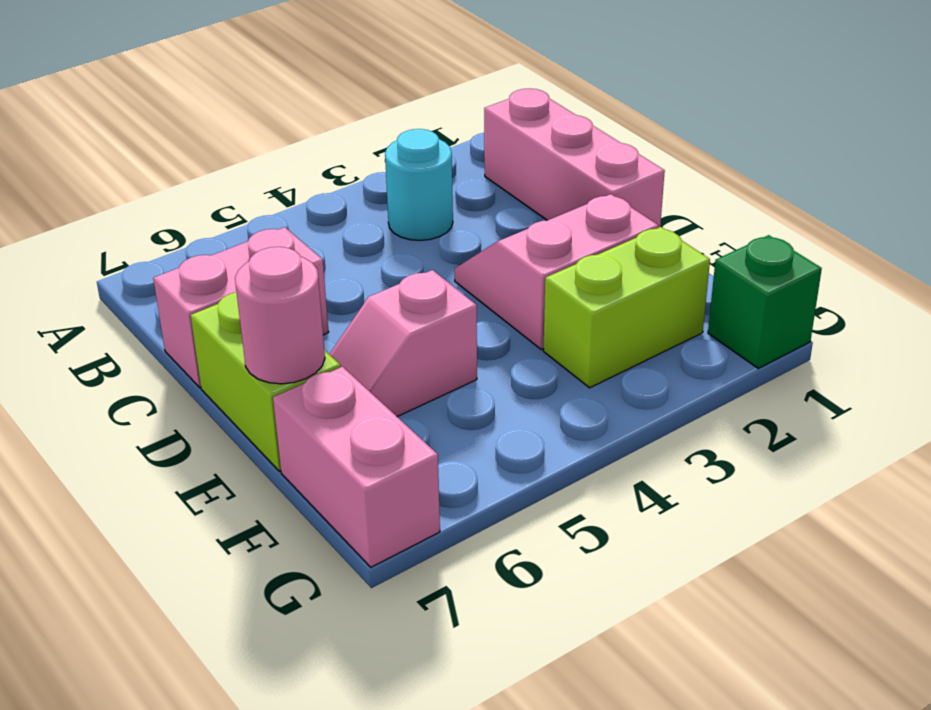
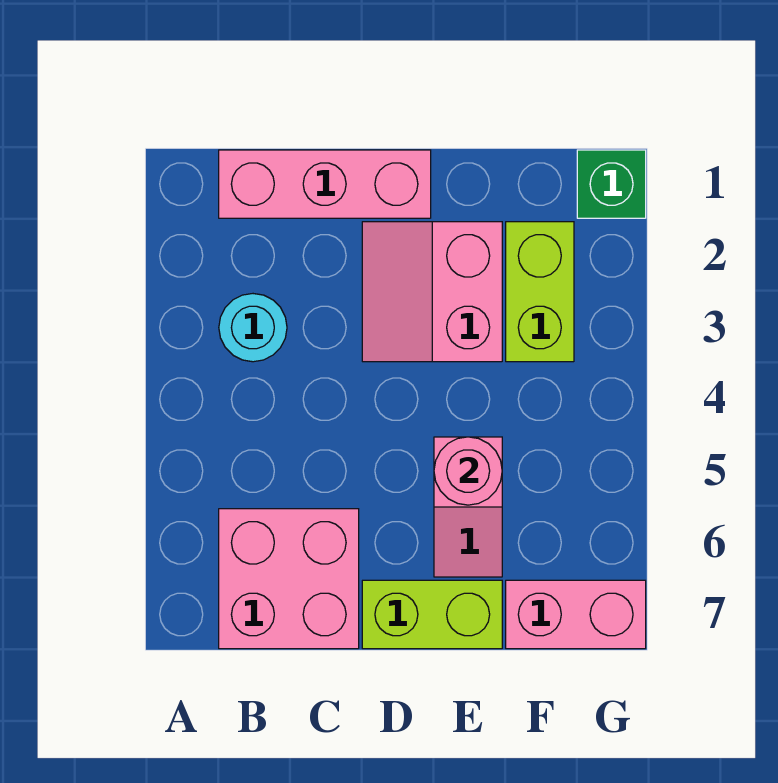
pink brick C6:C7 level 1 -> pink brick B6:C7 level 1
pink round brick E7 level 2 -> pink round brick E5 level 2

